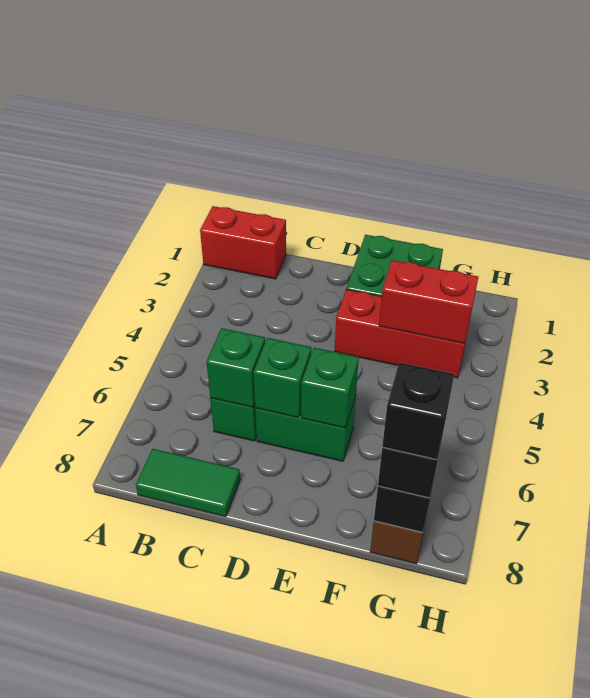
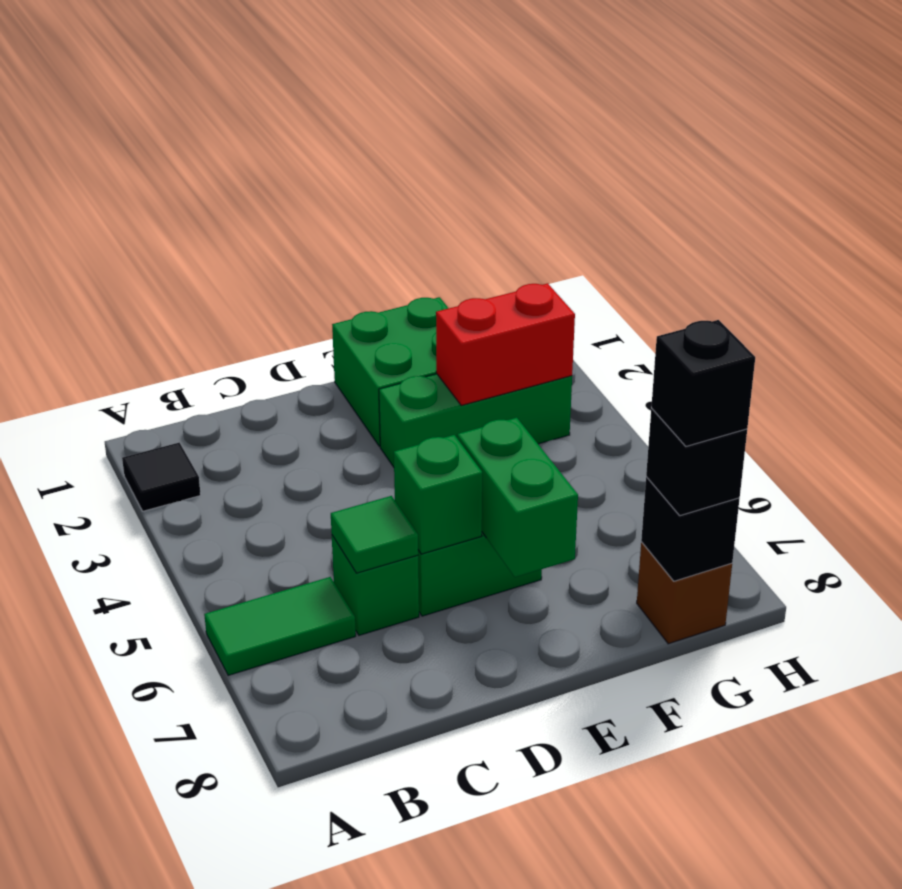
red brick A1:B1 level 1 -> none
none -> black tile A2 level 1
green tile B8:C8 level 1 -> green tile A6:B6 level 1
green brick C6 level 2 -> green tile C6 level 2
red brick E3:G3 level 1 -> green brick E3:G3 level 1
green brick E6 level 2 -> green brick E6:E7 level 2

